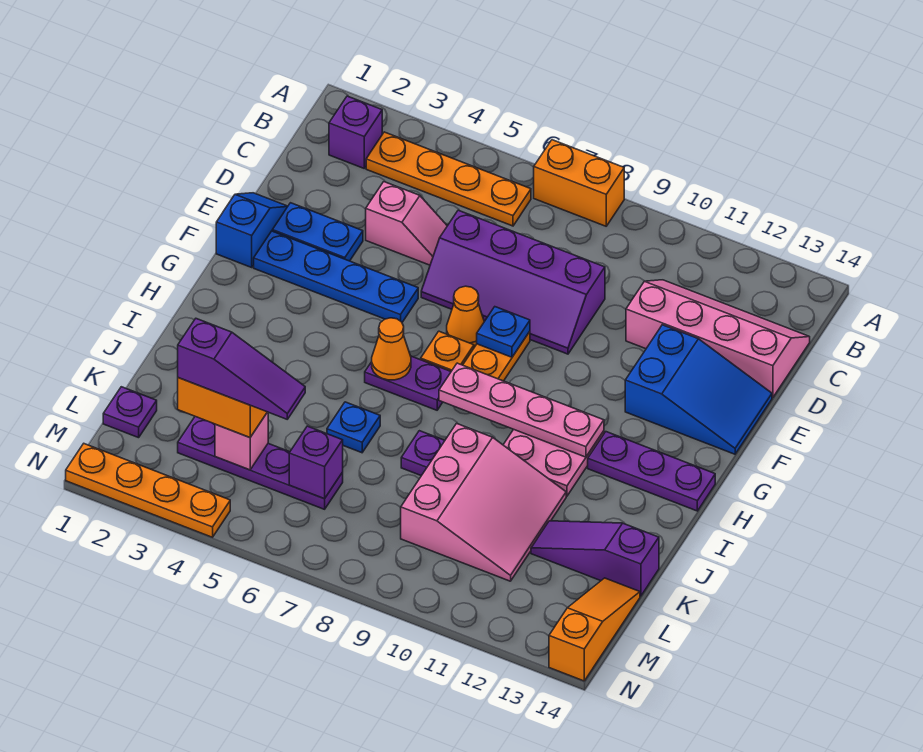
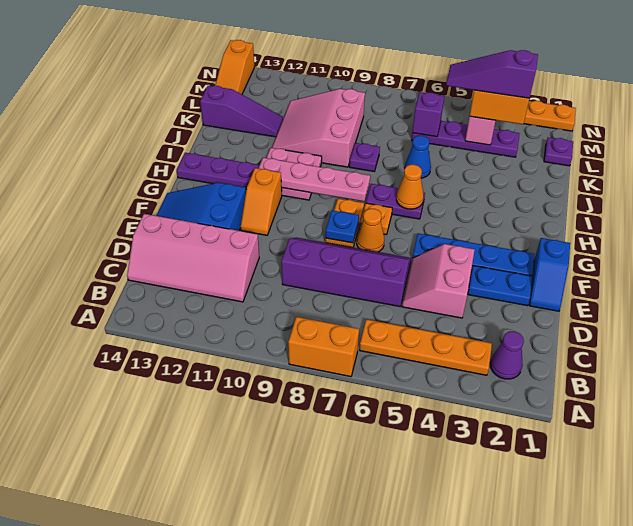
purple brick B2 level 1 -> purple cone B2 level 1
pink slope D4:D5 level 1 top 4 -> pink slope D4:E5 level 1 top 4
none -> orange slope F11:G11 level 1 top G
blue plate J6 level 1 -> blue cone J6 level 1

